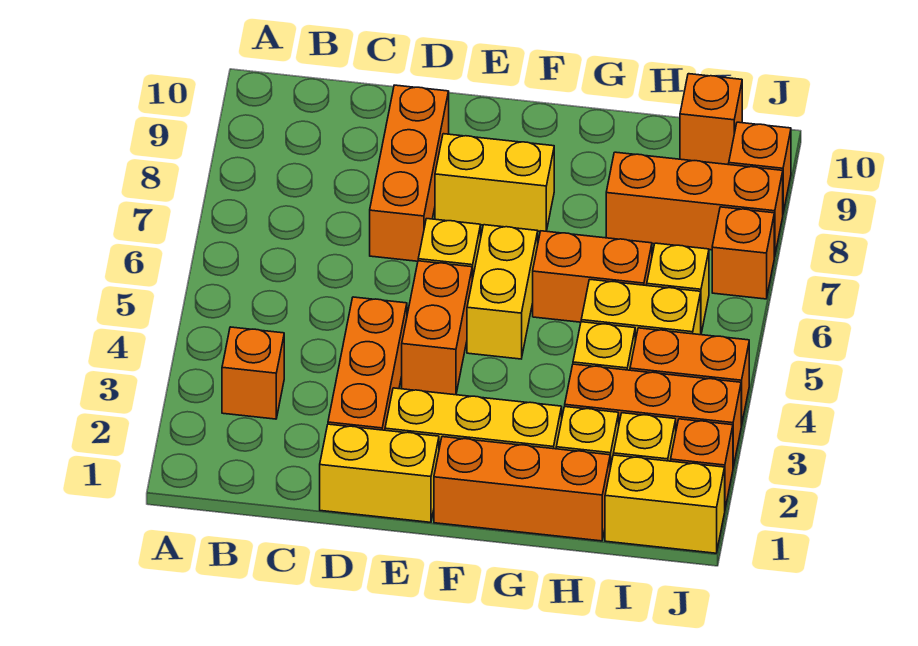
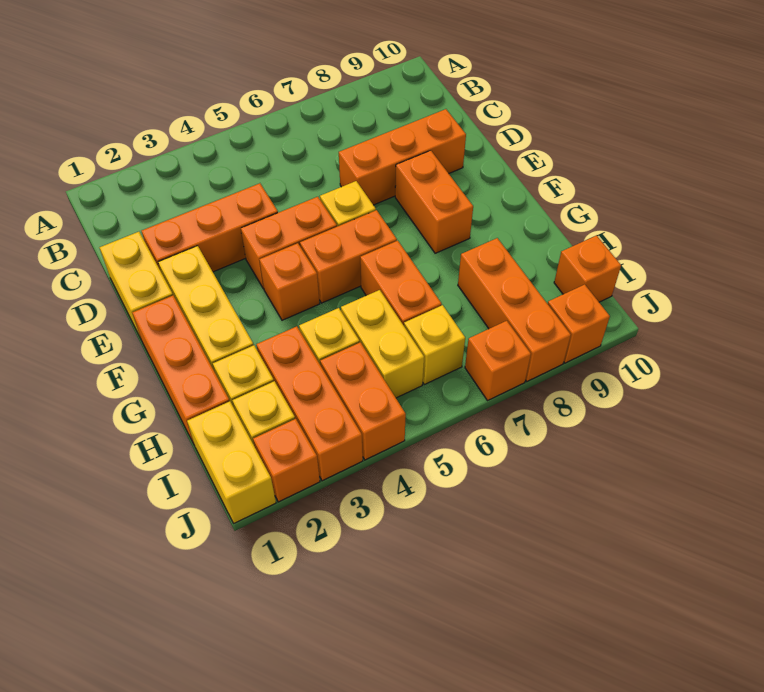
orange brick B3 level 1 -> orange brick F4 level 1
yellow brick E8:F8 level 1 -> orange brick E8:F8 level 1
yellow brick F5:F6 level 1 -> orange brick F5:F6 level 1

